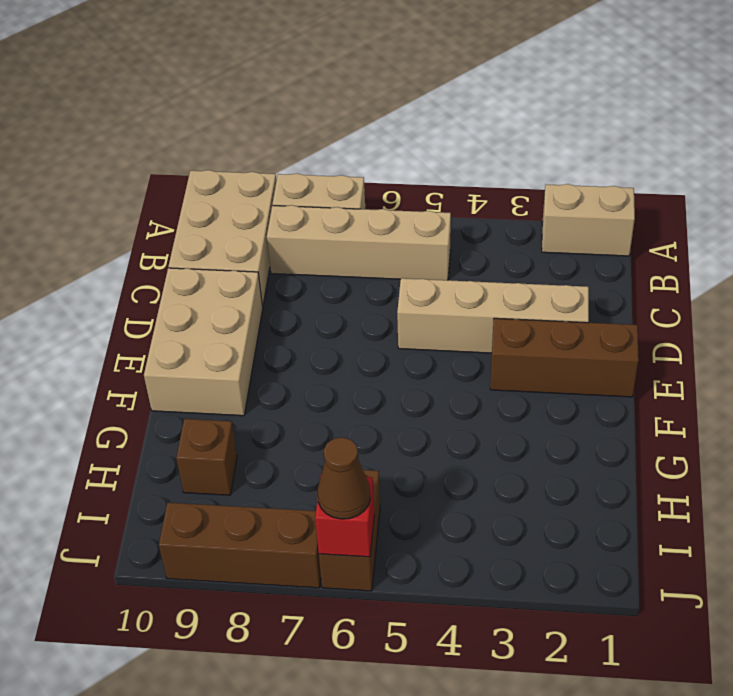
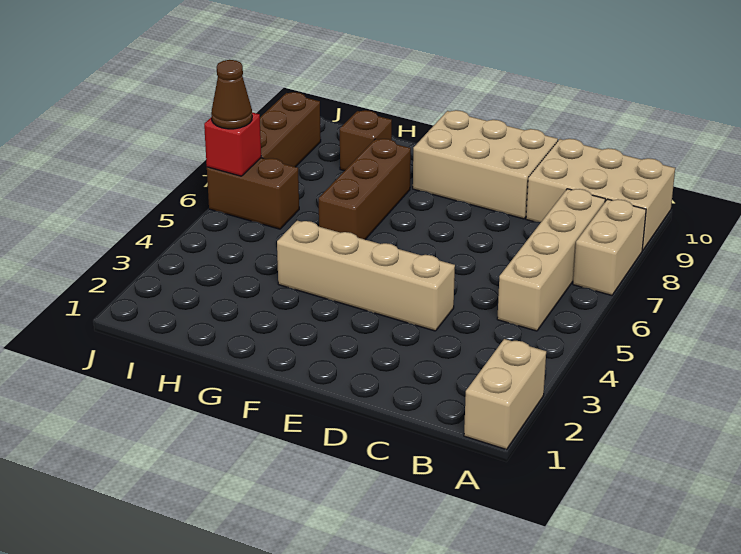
tan brick D2:D5 level 1 -> tan brick D4:G4 level 1
brown brick E1:E3 level 1 -> brown brick G6:G8 level 1

